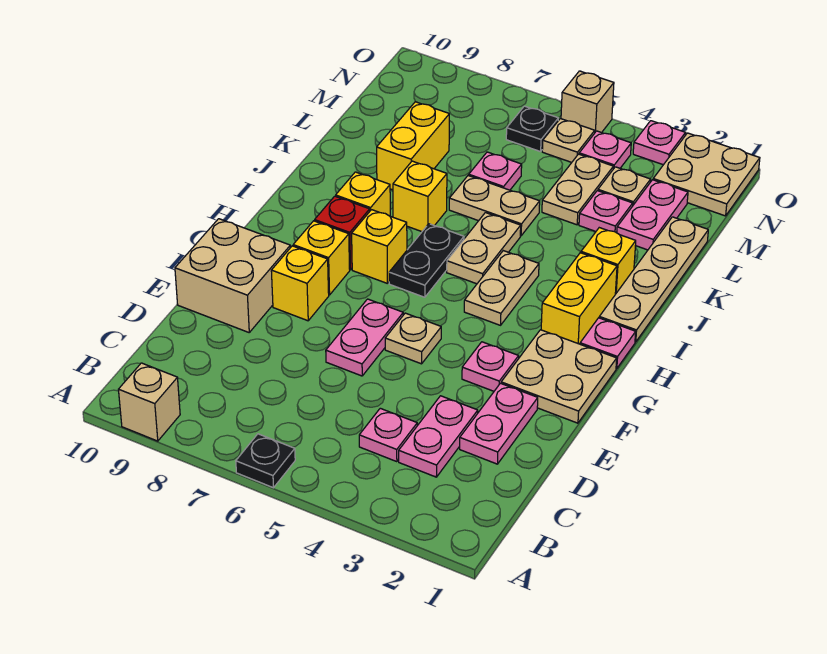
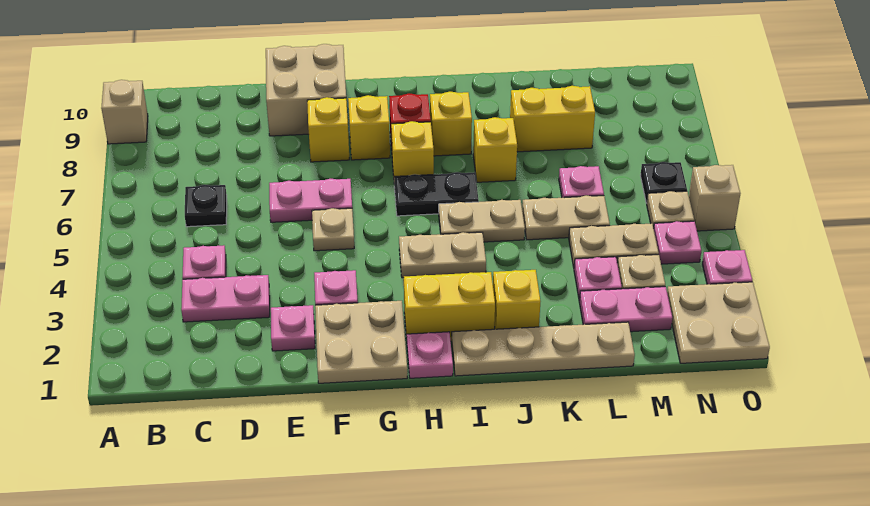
black plate A6 level 1 -> black plate C6 level 1
pink plate D2:E2 level 1 -> pink plate E2 level 1
tan plate K5:K6 level 1 -> tan plate K5:L5 level 1

